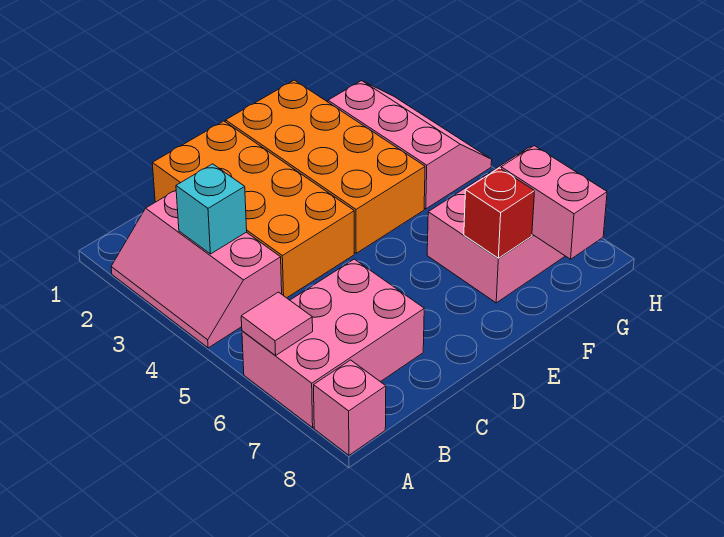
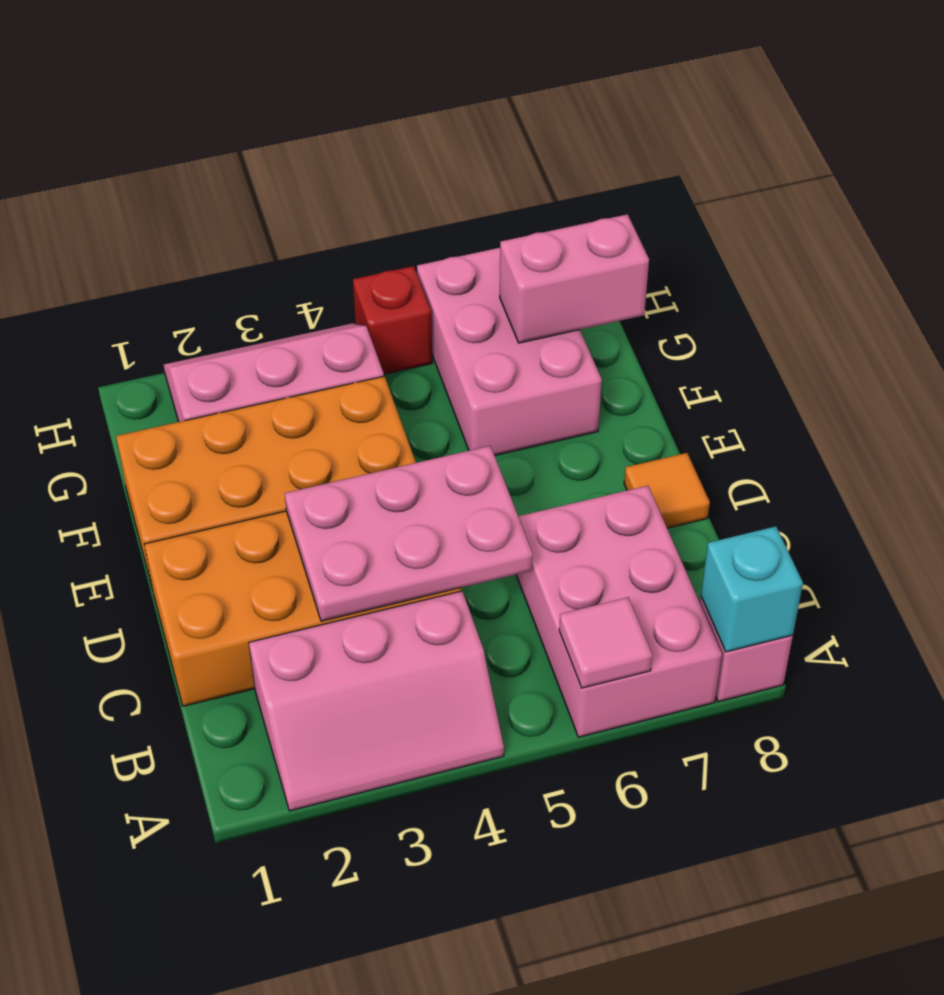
cyan brick B3 level 2 -> cyan brick A8 level 2
none -> pink plate C3:D5 level 2
none -> orange tile D8 level 1
red brick F7 level 2 -> red brick H5 level 1

